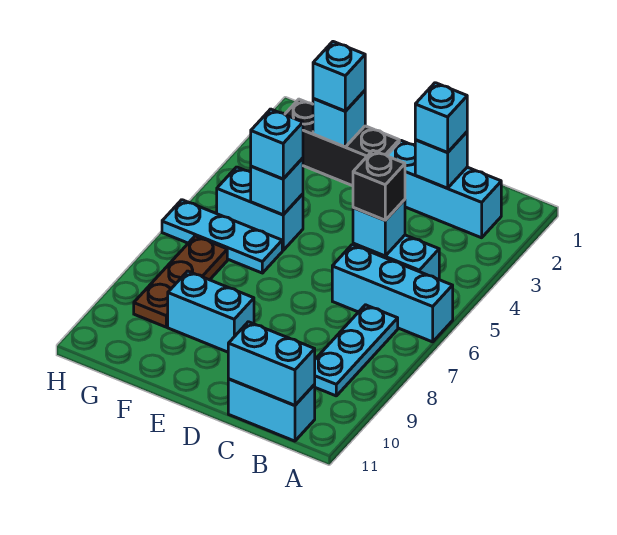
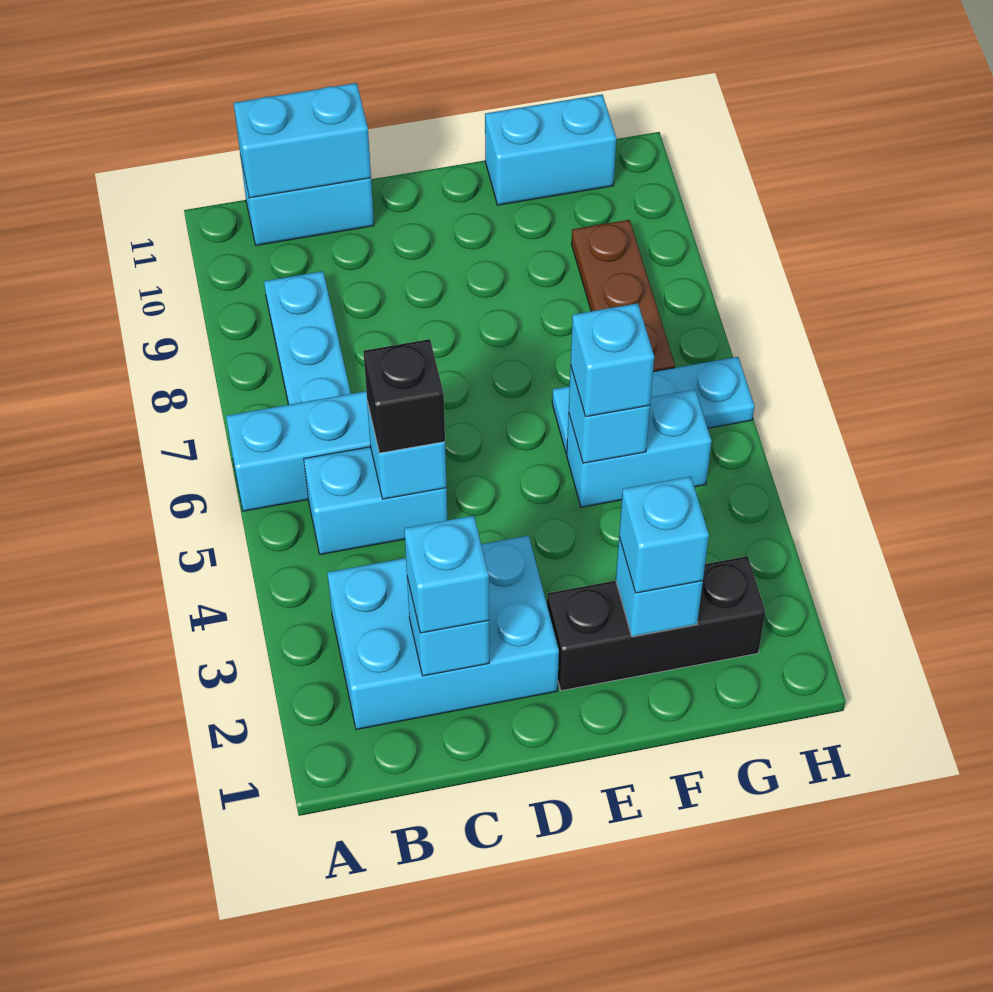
cyan brick B2:D2 level 1 -> cyan brick B2:D3 level 1
cyan brick E9:F9 level 1 -> cyan brick F11:G11 level 1

